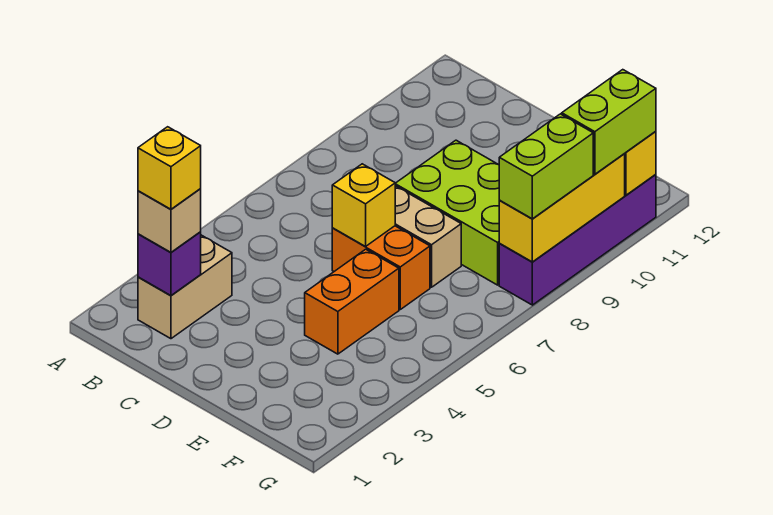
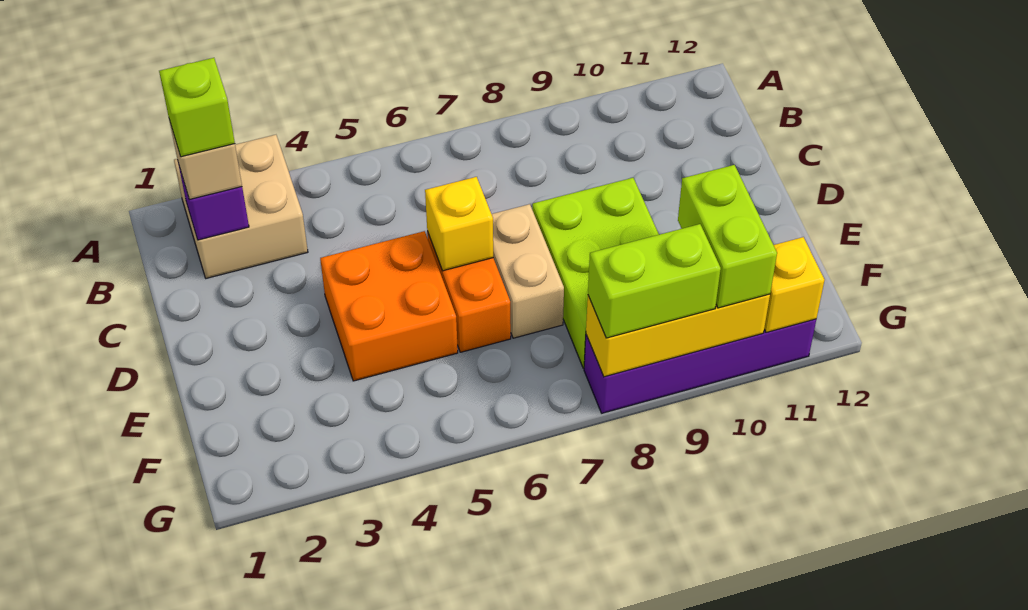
tan brick B2:B3 level 1 -> tan brick A2:B3 level 1
yellow brick B2 level 4 -> lime brick B2 level 4
orange brick E4:E5 level 1 -> orange brick D4:E5 level 1
lime brick G10:G11 level 3 -> lime brick F10:G10 level 3

